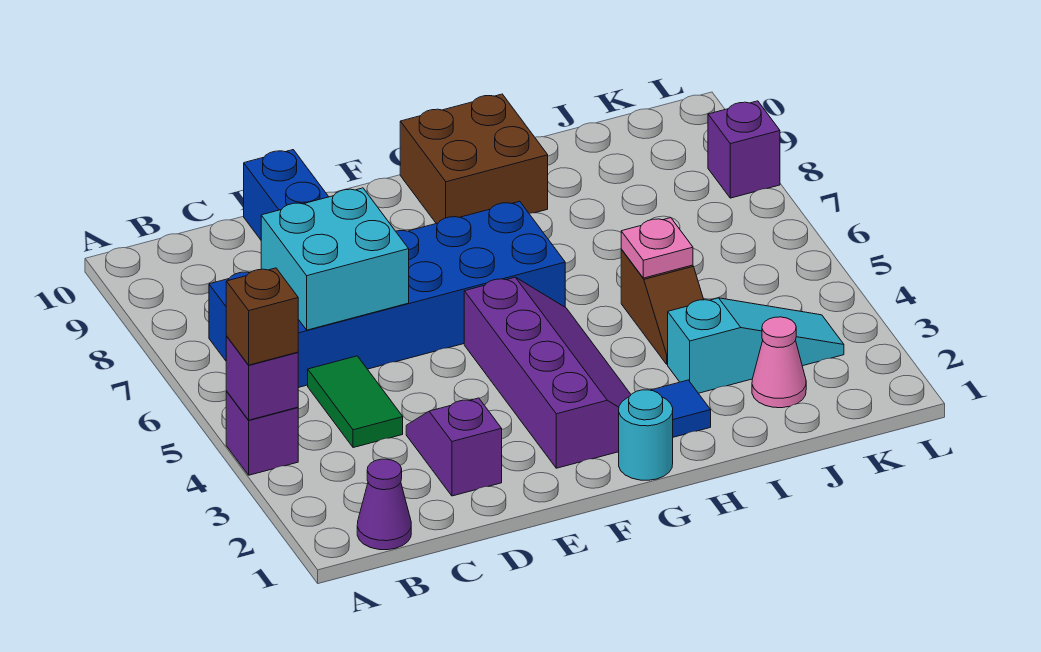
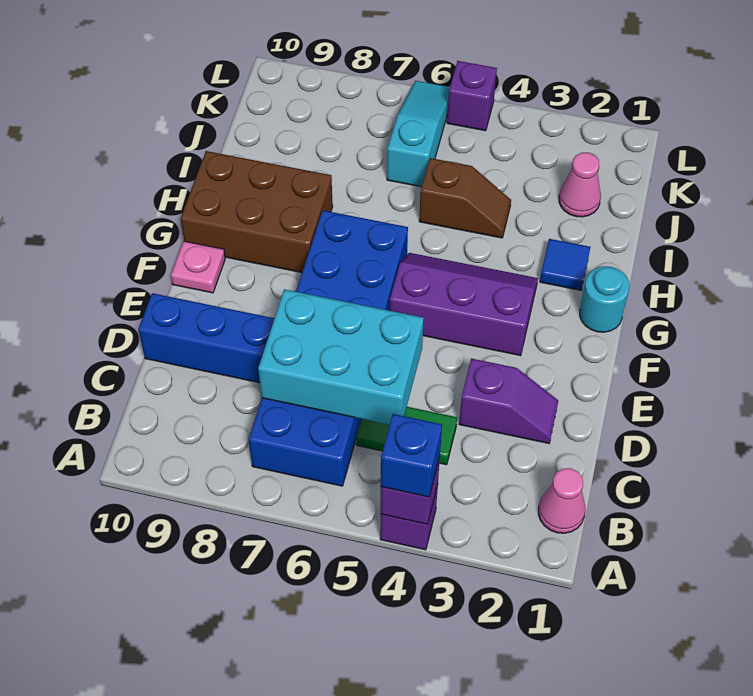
brown brick A4 level 3 -> blue brick A4 level 3
purple cone B1 level 1 -> pink cone B1 level 1
cyan brick C6:D7 level 2 -> cyan brick C5:D7 level 2
purple slope D2:D3 level 1 top 2 -> purple slope D2:D3 level 1 top 3
purple slope F2:G5 level 1 top F -> purple slope F3:G5 level 1 top F
brown brick G9:H10 level 1 -> brown brick G8:H10 level 1
cyan slope I3:K3 level 1 top I -> cyan slope J6:L6 level 1 top J
pink plate I5 level 2 -> pink plate F10 level 1
purple brick L8 level 1 -> purple brick L5 level 1

